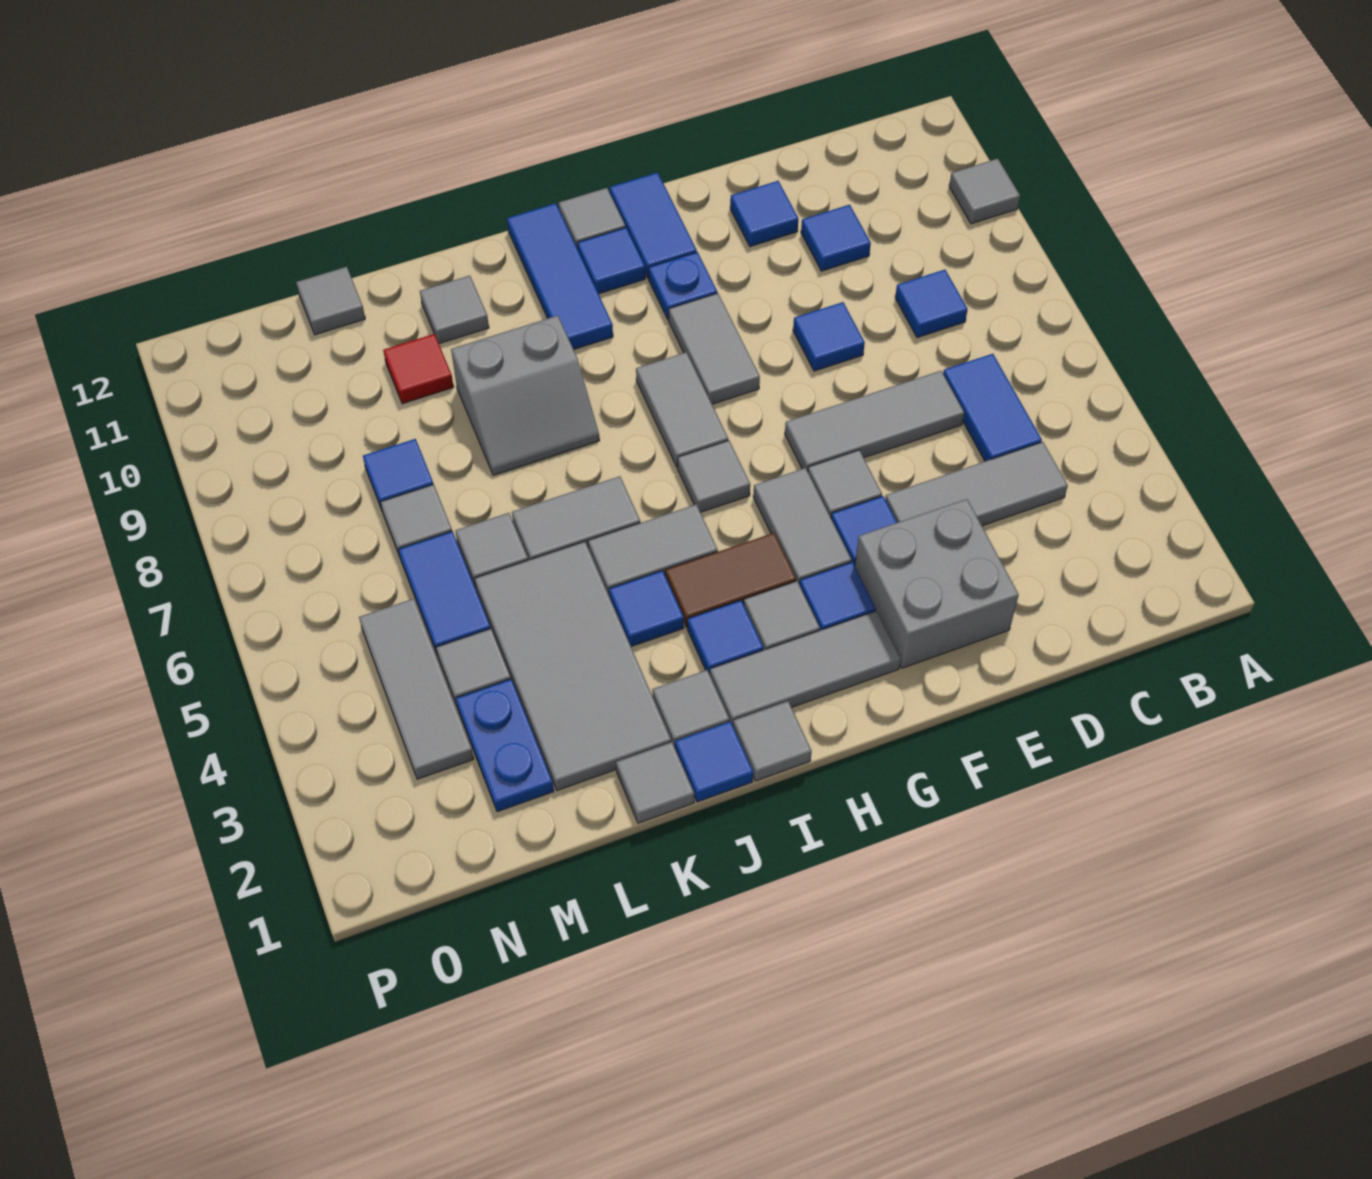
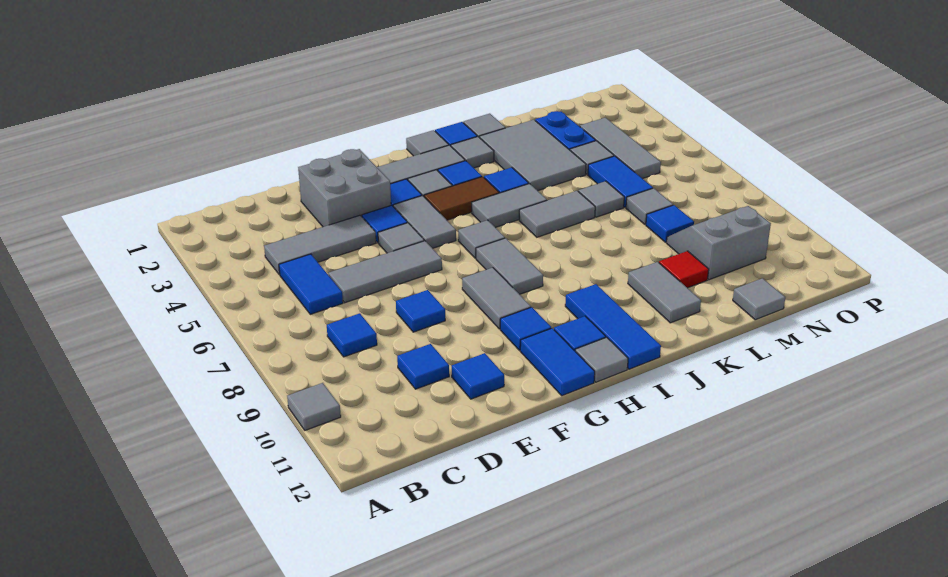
blue plate G10 level 1 -> blue tile G10 level 1
grey slope J8:K9 level 1 top 9 -> grey slope M9:N10 level 1 top 10
grey tile K2:L5 level 1 -> grey tile K2:L4 level 1
grey tile K11 level 1 -> grey tile K10:K11 level 1

